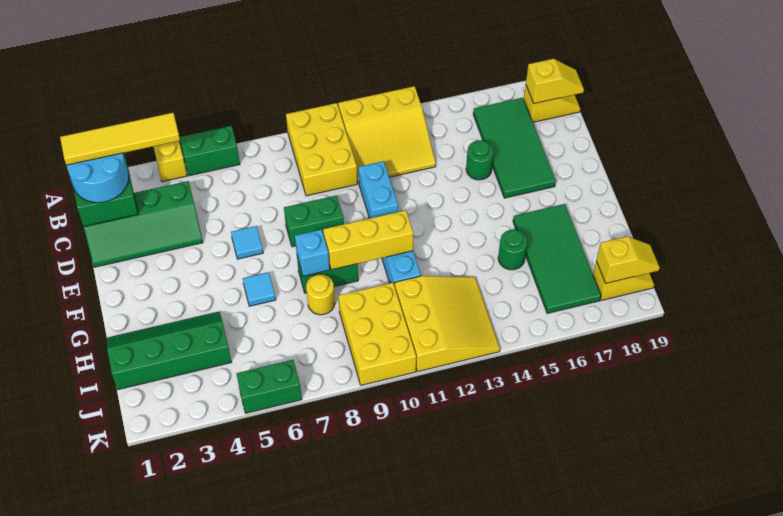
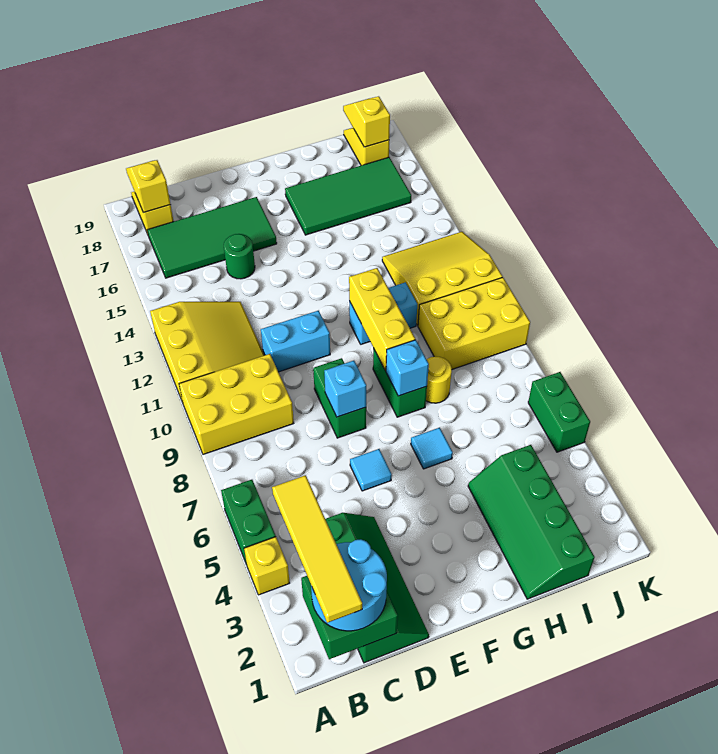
none -> cyan brick E8 level 2
green round brick H15 level 1 -> none

